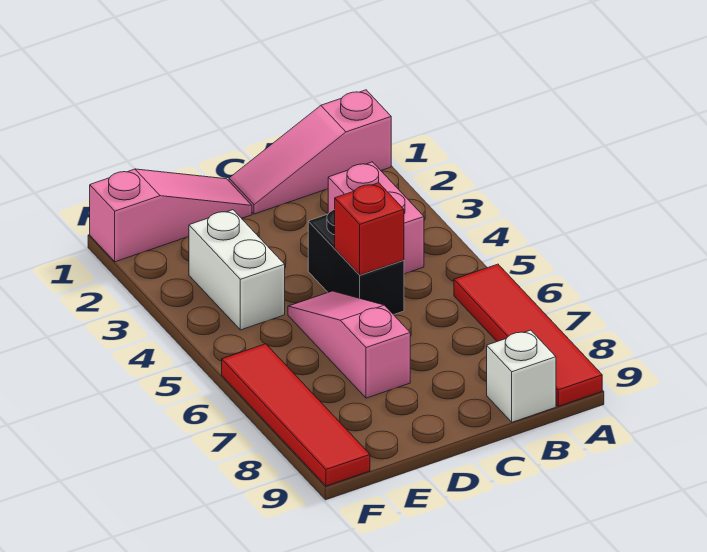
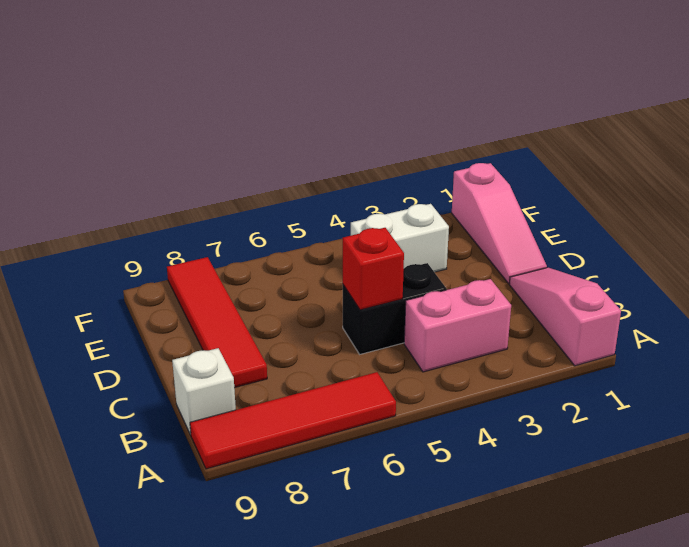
pink slope D5:D7 level 1 top 7 -> none
red tile F6:F9 level 1 -> red tile C8:F8 level 1

